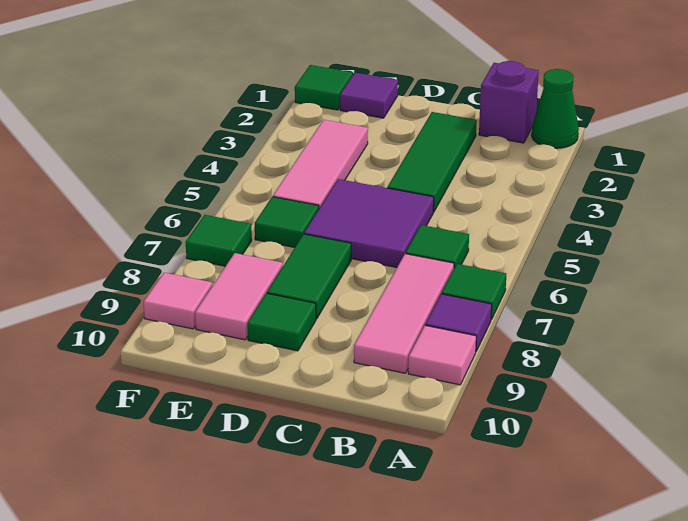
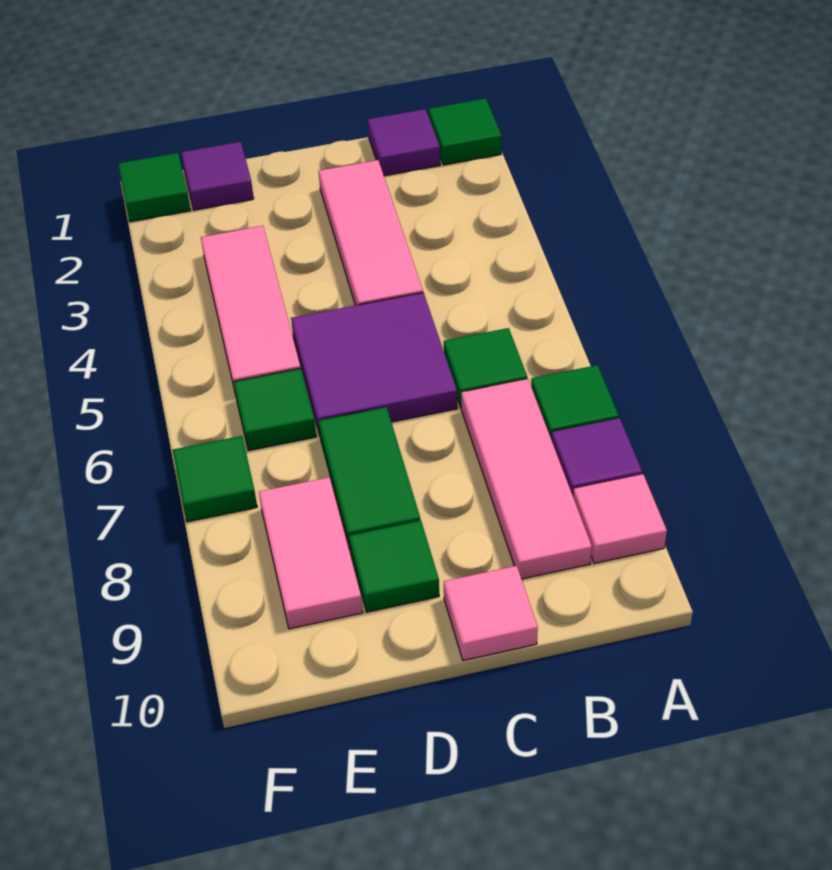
green cone A1 level 1 -> green tile A1 level 1
purple brick B1 level 1 -> purple tile B1 level 1
green tile C2:C4 level 1 -> pink tile C2:C4 level 1
pink tile F9 level 1 -> pink tile C10 level 1

